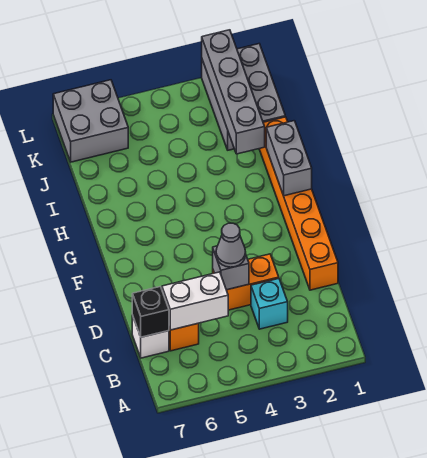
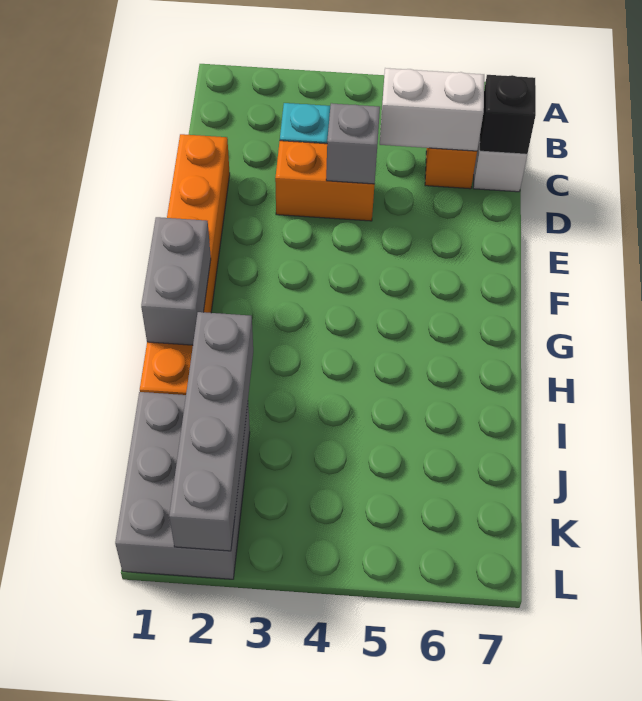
grey cone D4 level 3 -> none
grey brick K6:L7 level 1 -> none

